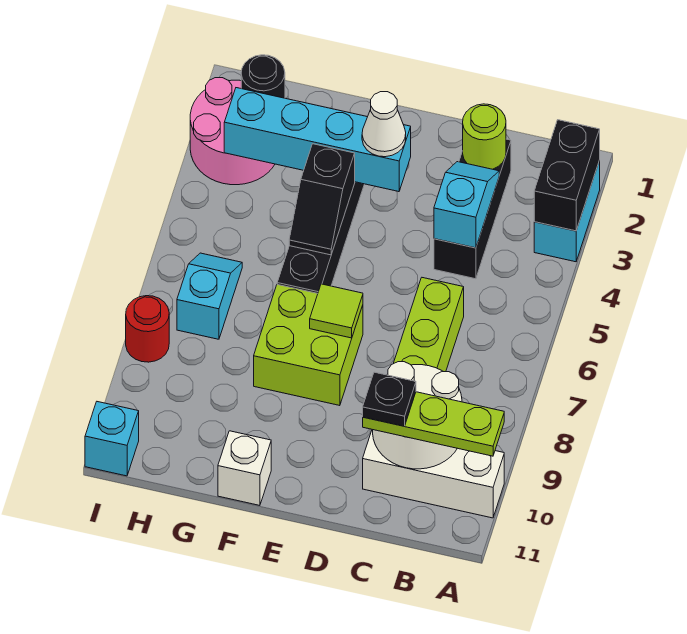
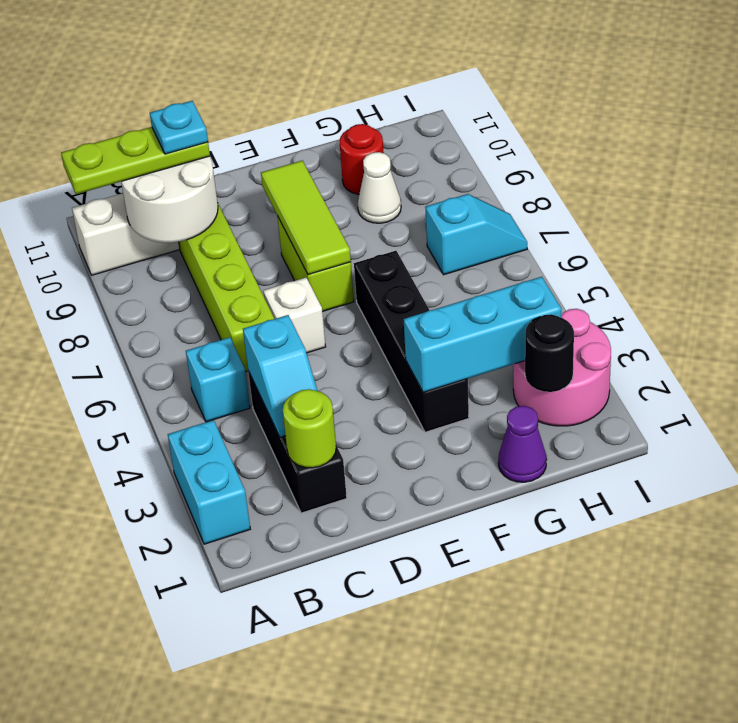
black brick A2:A3 level 2 -> none
black plate C10 level 4 -> cyan plate C10 level 4
cyan brick E3:H3 level 2 -> cyan brick F3:H3 level 2
white cone E3 level 3 -> white cone G9 level 1
lime brick E7:F8 level 1 -> lime brick E7:E8 level 1
lime tile E7 level 2 -> lime tile E7:E9 level 2
black slope F4:F5 level 2 top 4 -> none
white brick F11 level 1 -> white brick D6 level 1
none -> purple cone G1 level 1
cyan slope H6:H7 level 1 top 7 -> cyan slope H7:I7 level 1 top H
red round brick I8 level 1 -> red round brick G10 level 1
cyan brick I11 level 1 -> cyan brick B5 level 1

